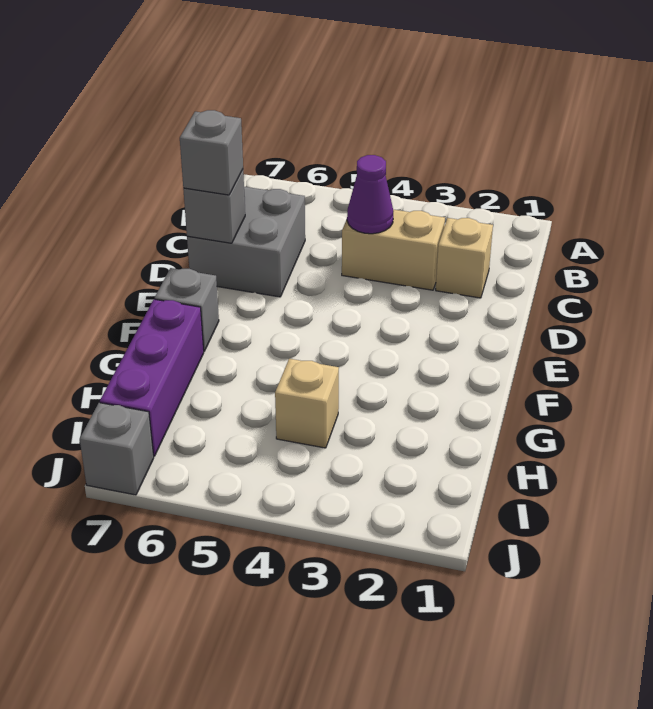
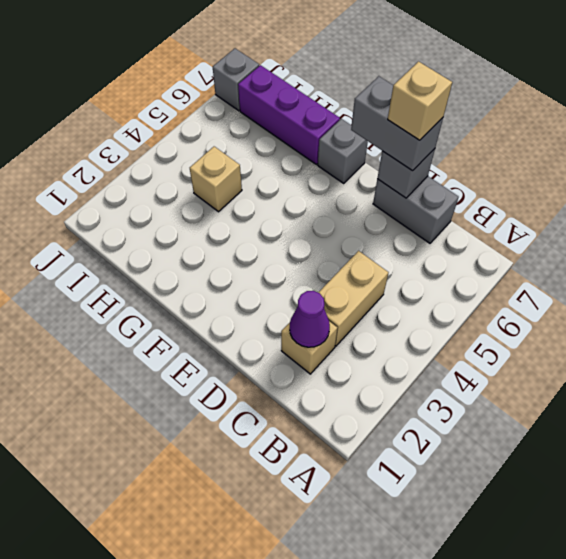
purple cone C4 level 2 -> purple cone C2 level 2
grey brick C6:D7 level 1 -> grey brick C7:D7 level 1
grey brick D7 level 3 -> grey brick D7:E7 level 3
none -> tan brick D7 level 4

